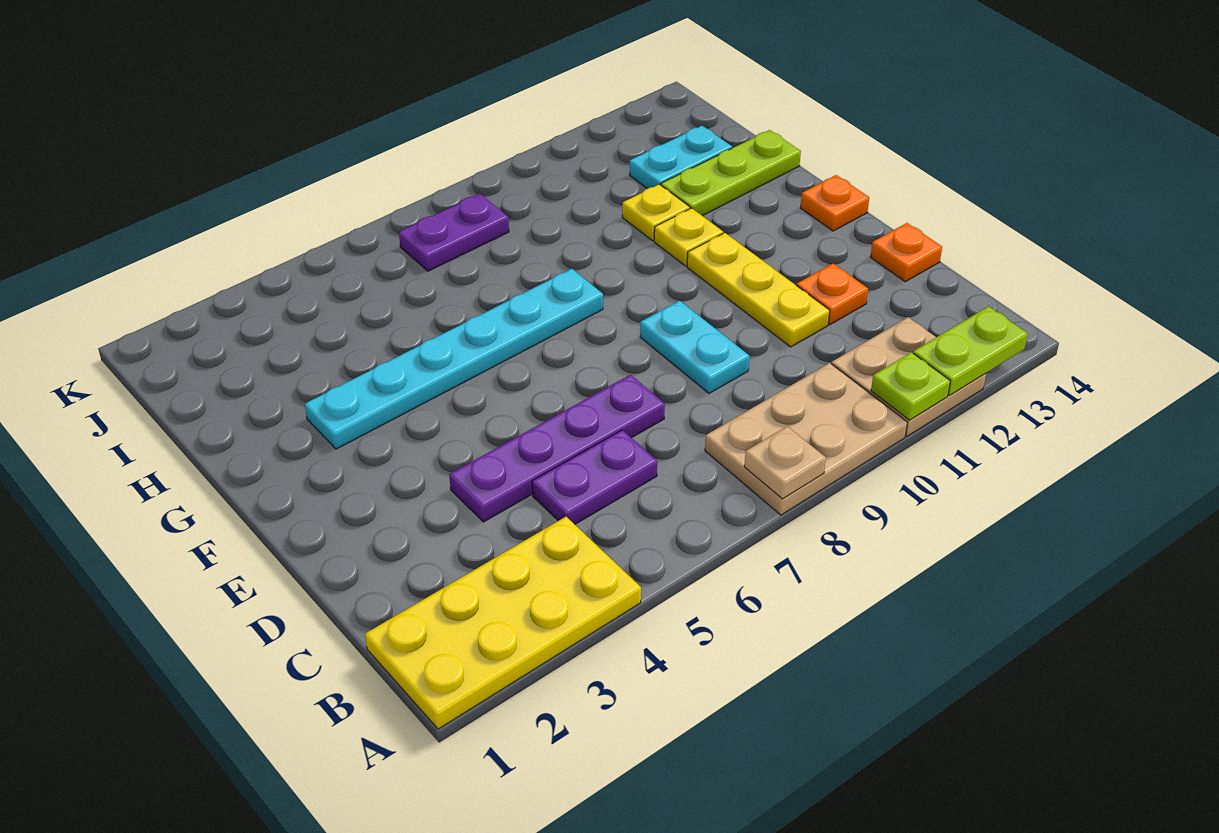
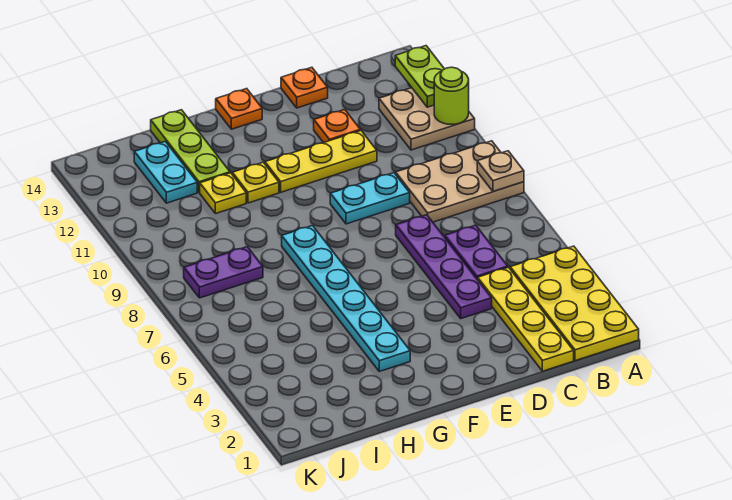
tan plate A8:B10 level 1 -> tan plate A8:C9 level 1
lime plate A11 level 2 -> lime round brick A11 level 2
none -> yellow plate C1:C4 level 1
purple plate J7:J8 level 1 -> purple plate I8:J8 level 1

